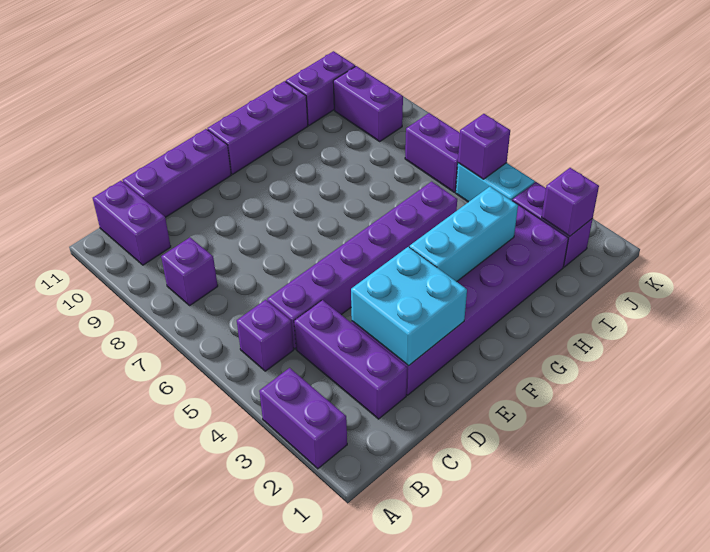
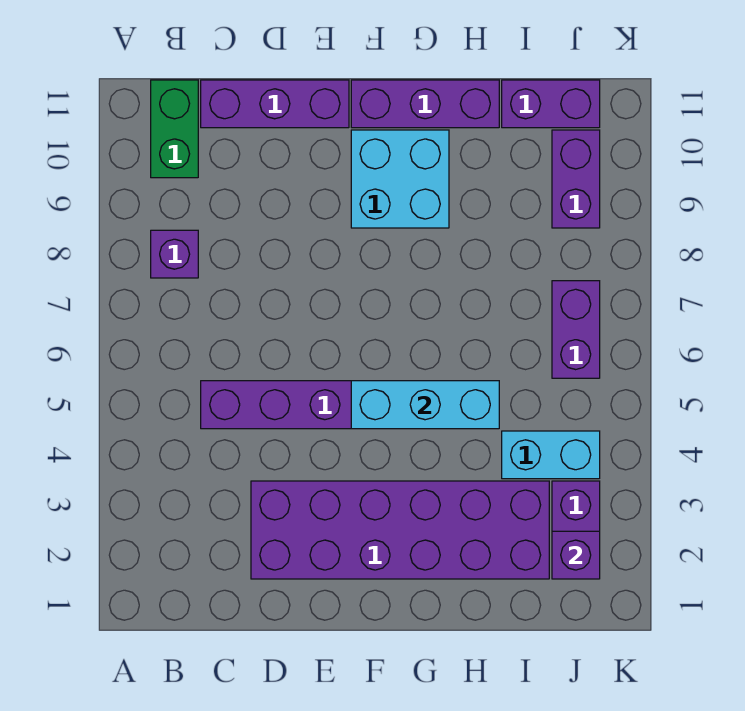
purple brick A2:A3 level 1 -> none
purple brick B5 level 1 -> none
purple brick B10:B11 level 1 -> green brick B10:B11 level 1
purple brick C2:C4 level 1 -> none
cyan brick D2:E3 level 2 -> cyan brick F9:G10 level 1
cyan brick F3:H3 level 2 -> cyan brick F5:H5 level 2
cyan brick J4:J5 level 1 -> cyan brick I4:J4 level 1
purple brick J5 level 2 -> none

